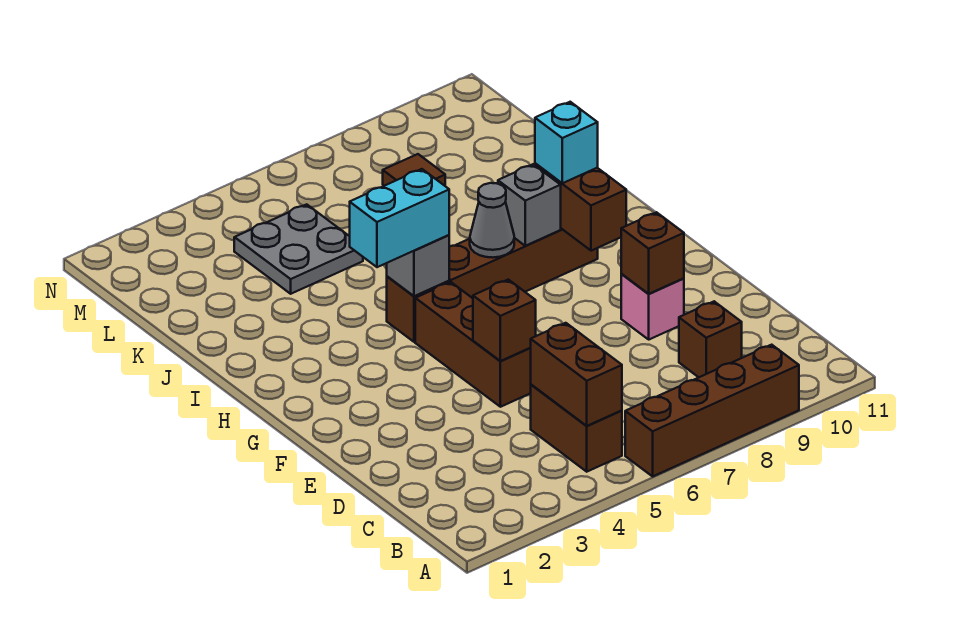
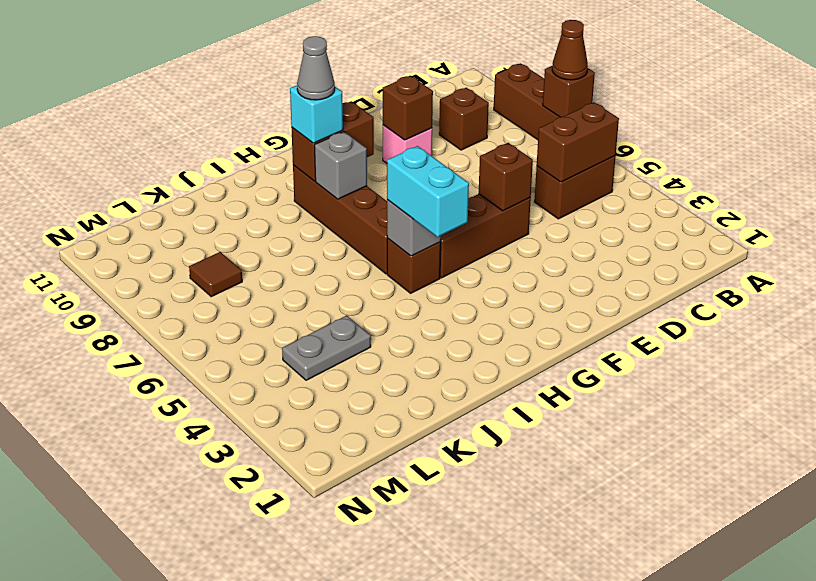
none -> brown brick A7 level 2
none -> brown cone A7 level 3
grey cone H7 level 2 -> grey cone H9 level 4
grey plate K4:L5 level 1 -> grey plate K4:L4 level 1

